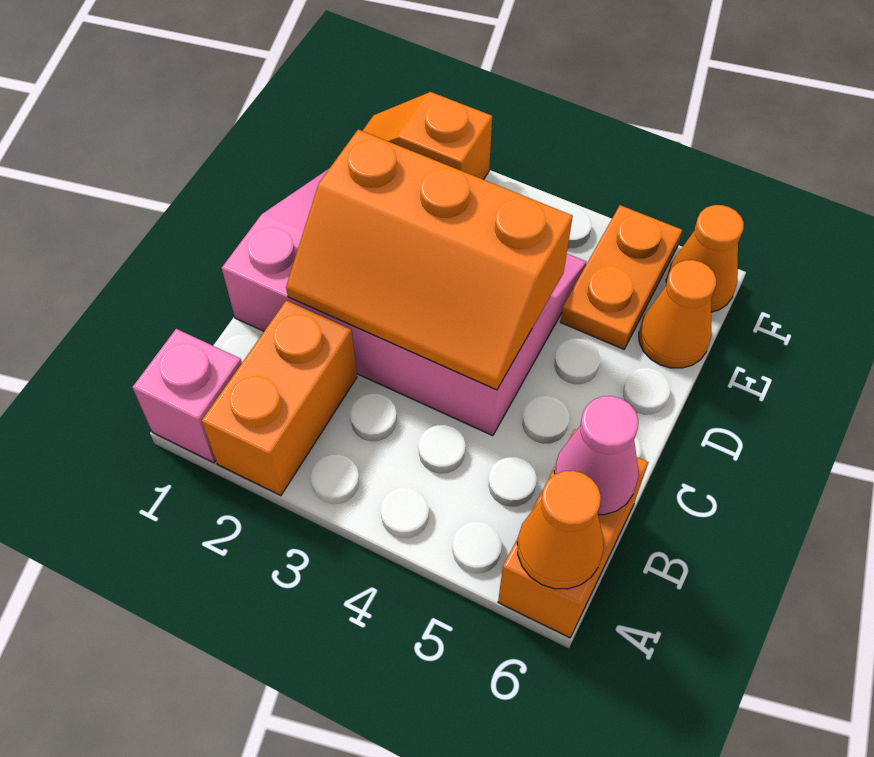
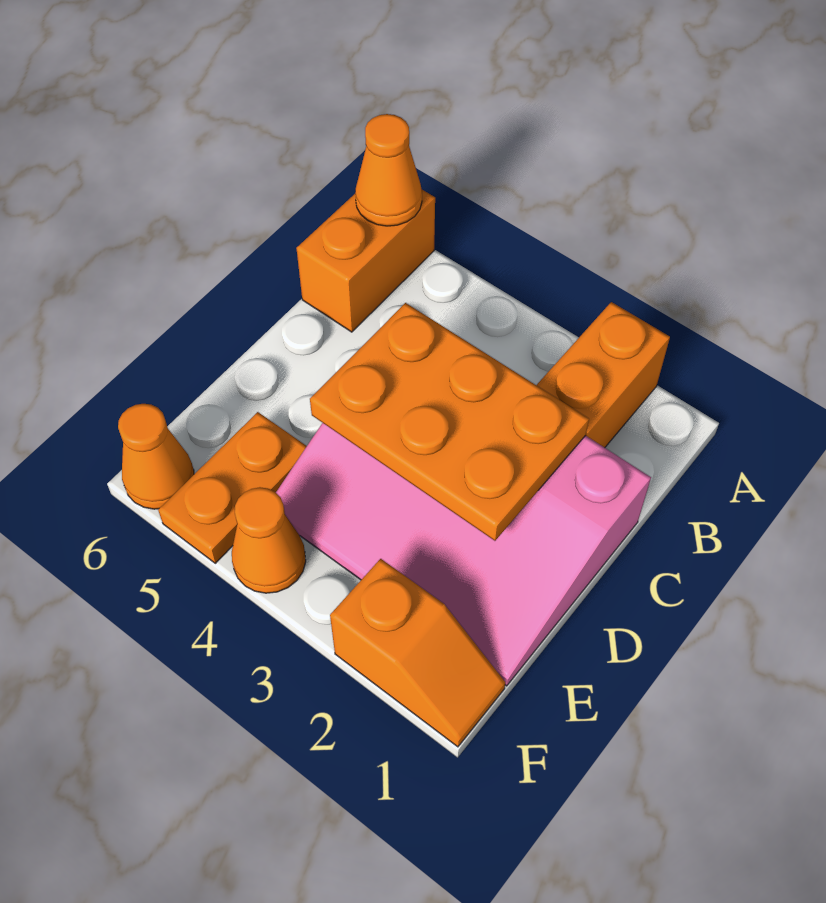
pink brick A1 level 1 -> none
pink cone B6 level 2 -> none
orange slope C2:D4 level 2 top D -> orange plate C2:D4 level 2
orange cone E6 level 1 -> orange cone F4 level 1

